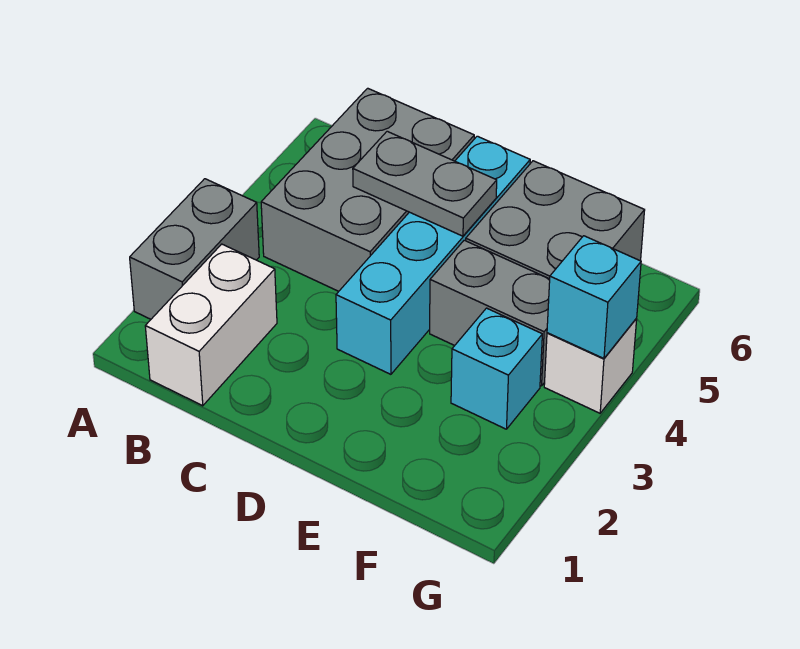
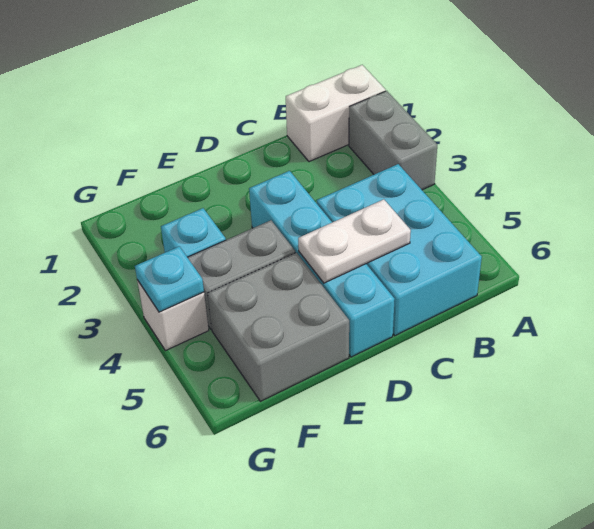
white brick B1:B2 level 1 -> white brick A1:B1 level 1
grey brick B4:C6 level 1 -> cyan brick B4:C6 level 1
grey plate C5:D5 level 2 -> white plate C5:D5 level 2
cyan brick G4 level 2 -> cyan plate G4 level 2

